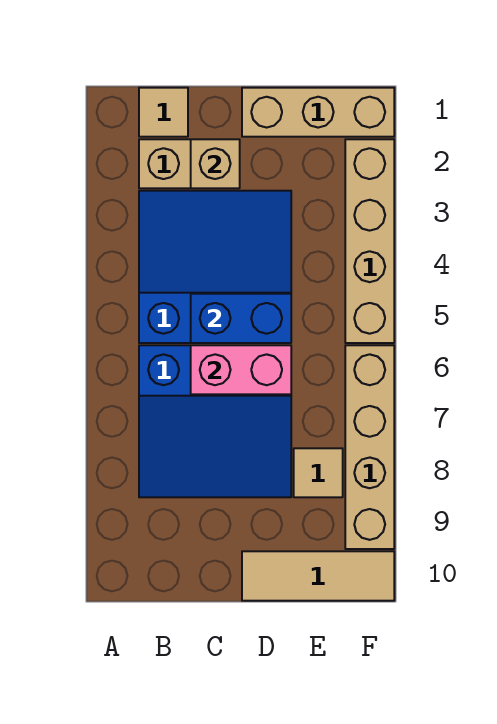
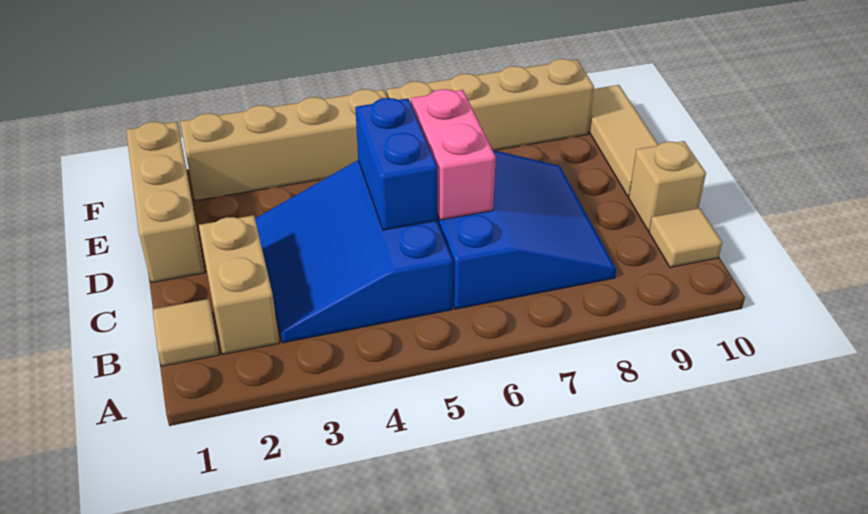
tan brick C2 level 2 -> tan brick C10 level 1
tan tile E8 level 1 -> tan tile B10 level 1

